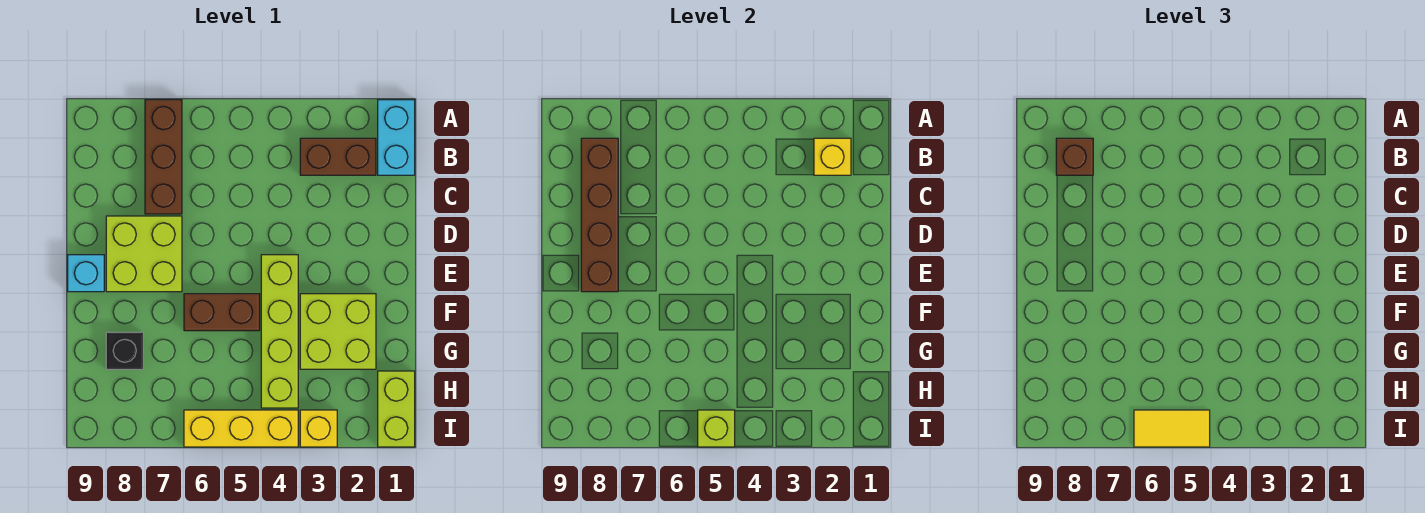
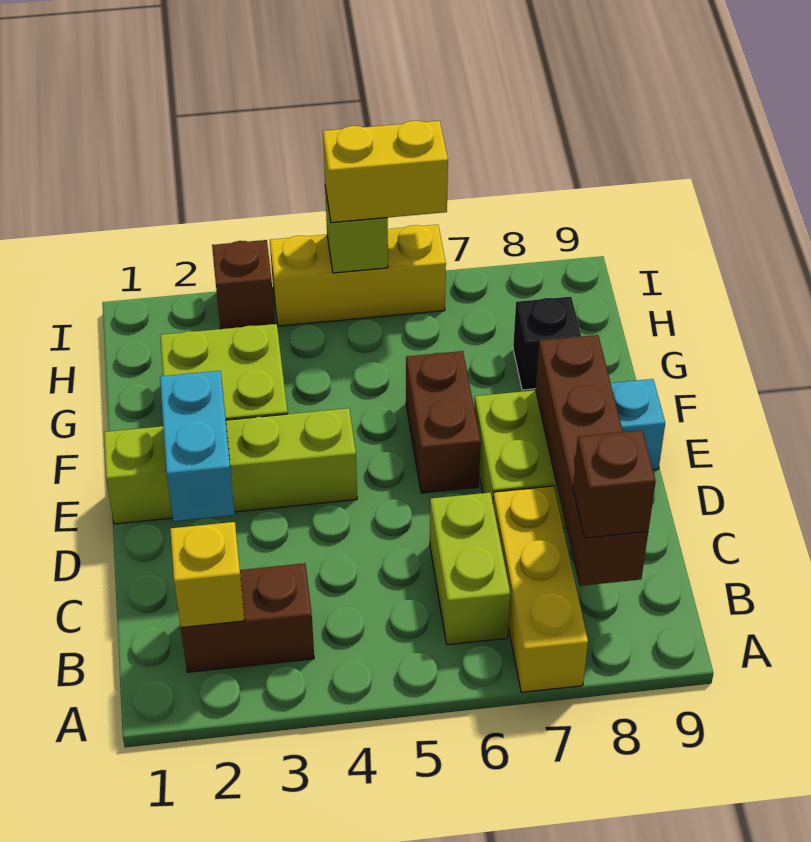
cyan brick A1:B1 level 1 -> cyan brick D2:E2 level 2
brown brick A7:C7 level 1 -> yellow brick A7:C7 level 1
lime brick E4:H4 level 1 -> lime brick E1:E4 level 1
brown brick F5:F6 level 1 -> brown brick E6:F6 level 1
lime brick H1:I1 level 1 -> lime brick B6:C6 level 1
yellow brick I3 level 1 -> brown brick I3 level 1
yellow tile I5:I6 level 3 -> yellow brick I5:I6 level 3

